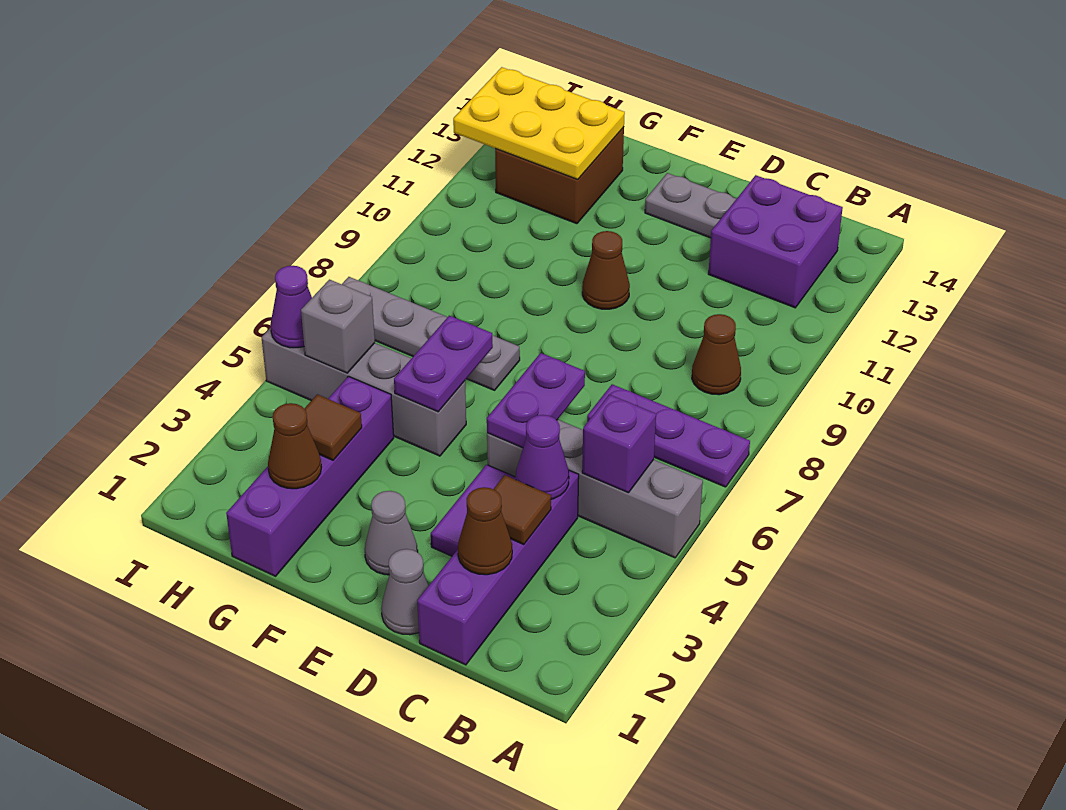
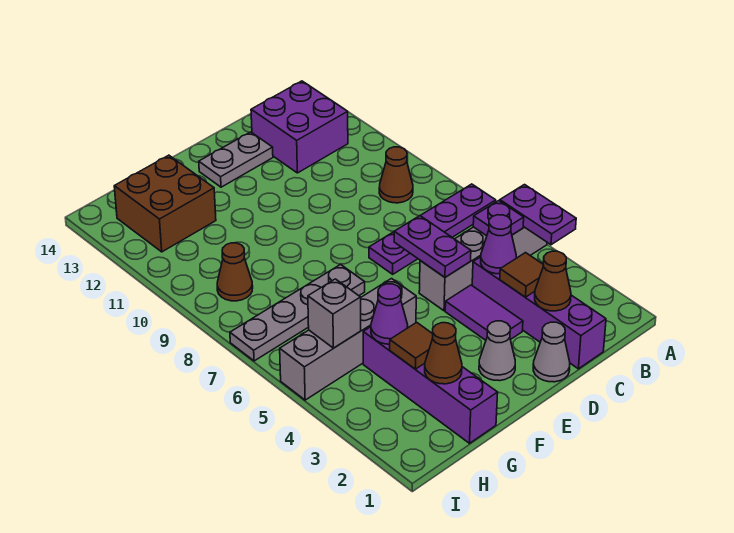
purple plate A7:C7 level 1 -> purple plate A7:D7 level 1
purple brick B5 level 2 -> purple plate B5 level 2
brown cone E10 level 1 -> brown cone H9 level 1
purple plate F5:F6 level 2 -> purple plate A4:A5 level 2
yellow plate G12:I13 level 2 -> none
purple cone I5 level 2 -> purple cone G4 level 2

